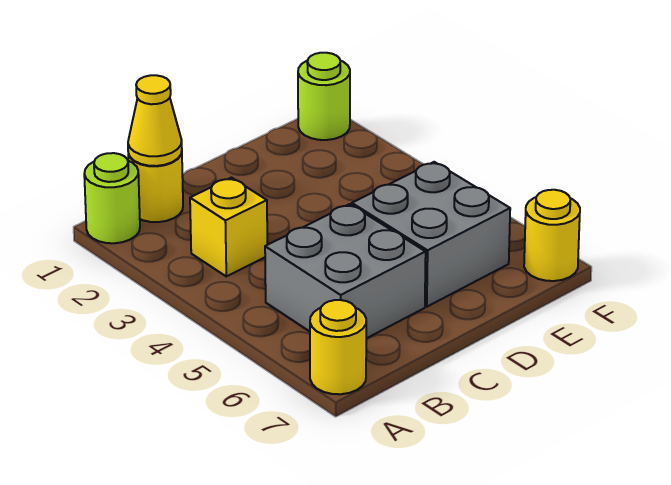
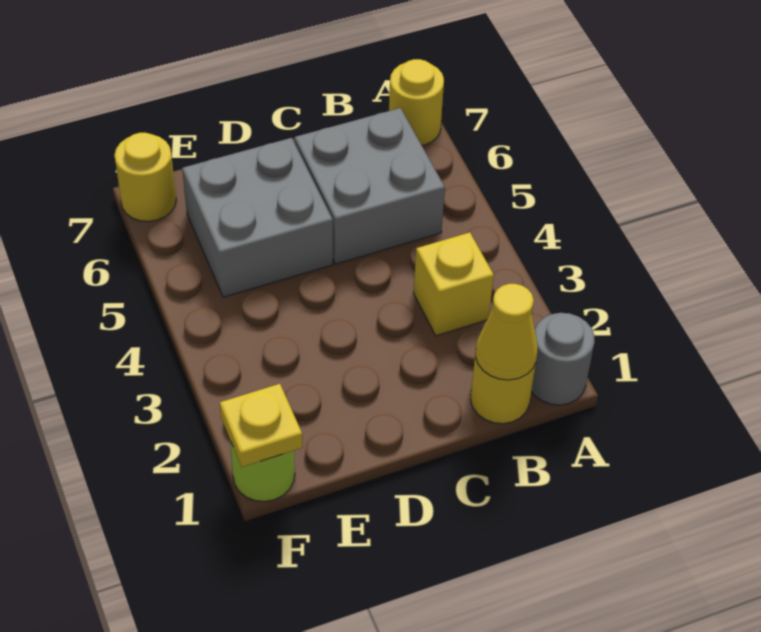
lime round brick A1 level 1 -> grey round brick A1 level 1
none -> yellow plate F1 level 2

